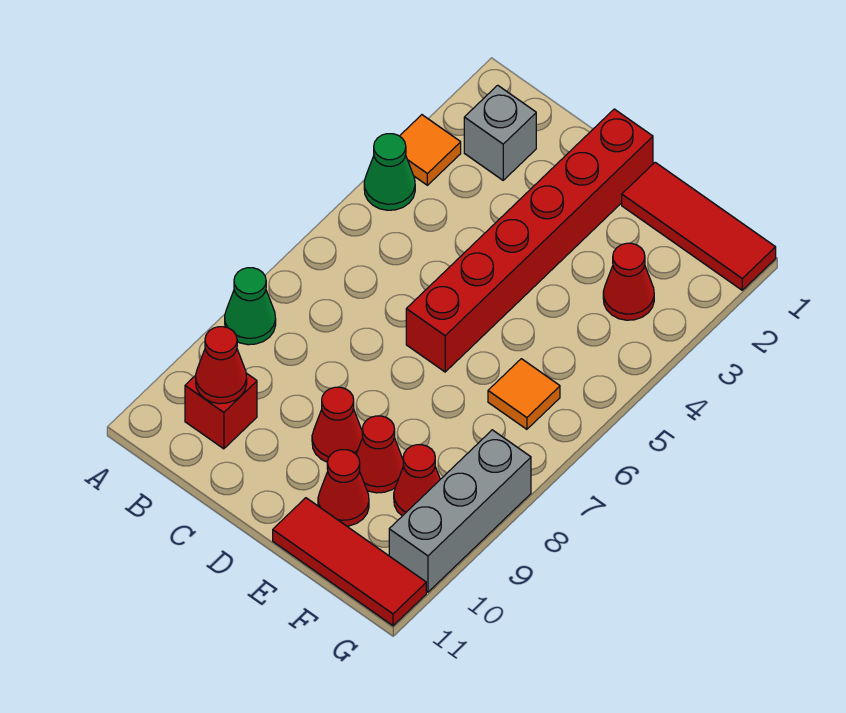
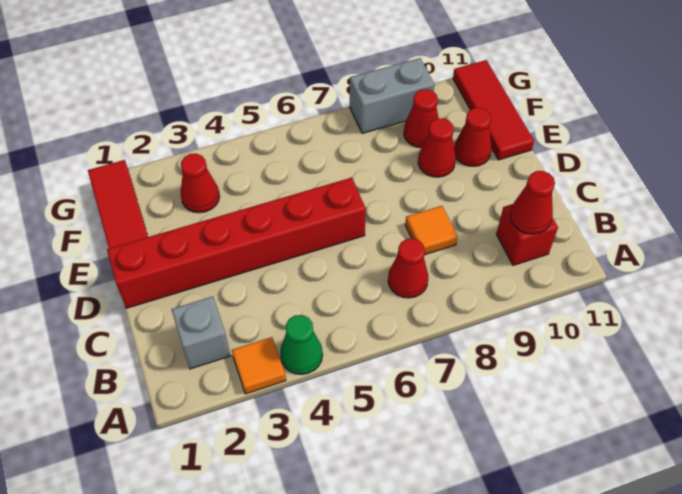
green cone A8 level 1 -> none
red cone D9 level 1 -> red cone B7 level 1
orange tile F6 level 1 -> orange tile C8 level 1
grey brick G8:G10 level 1 -> grey brick G8:G9 level 1

